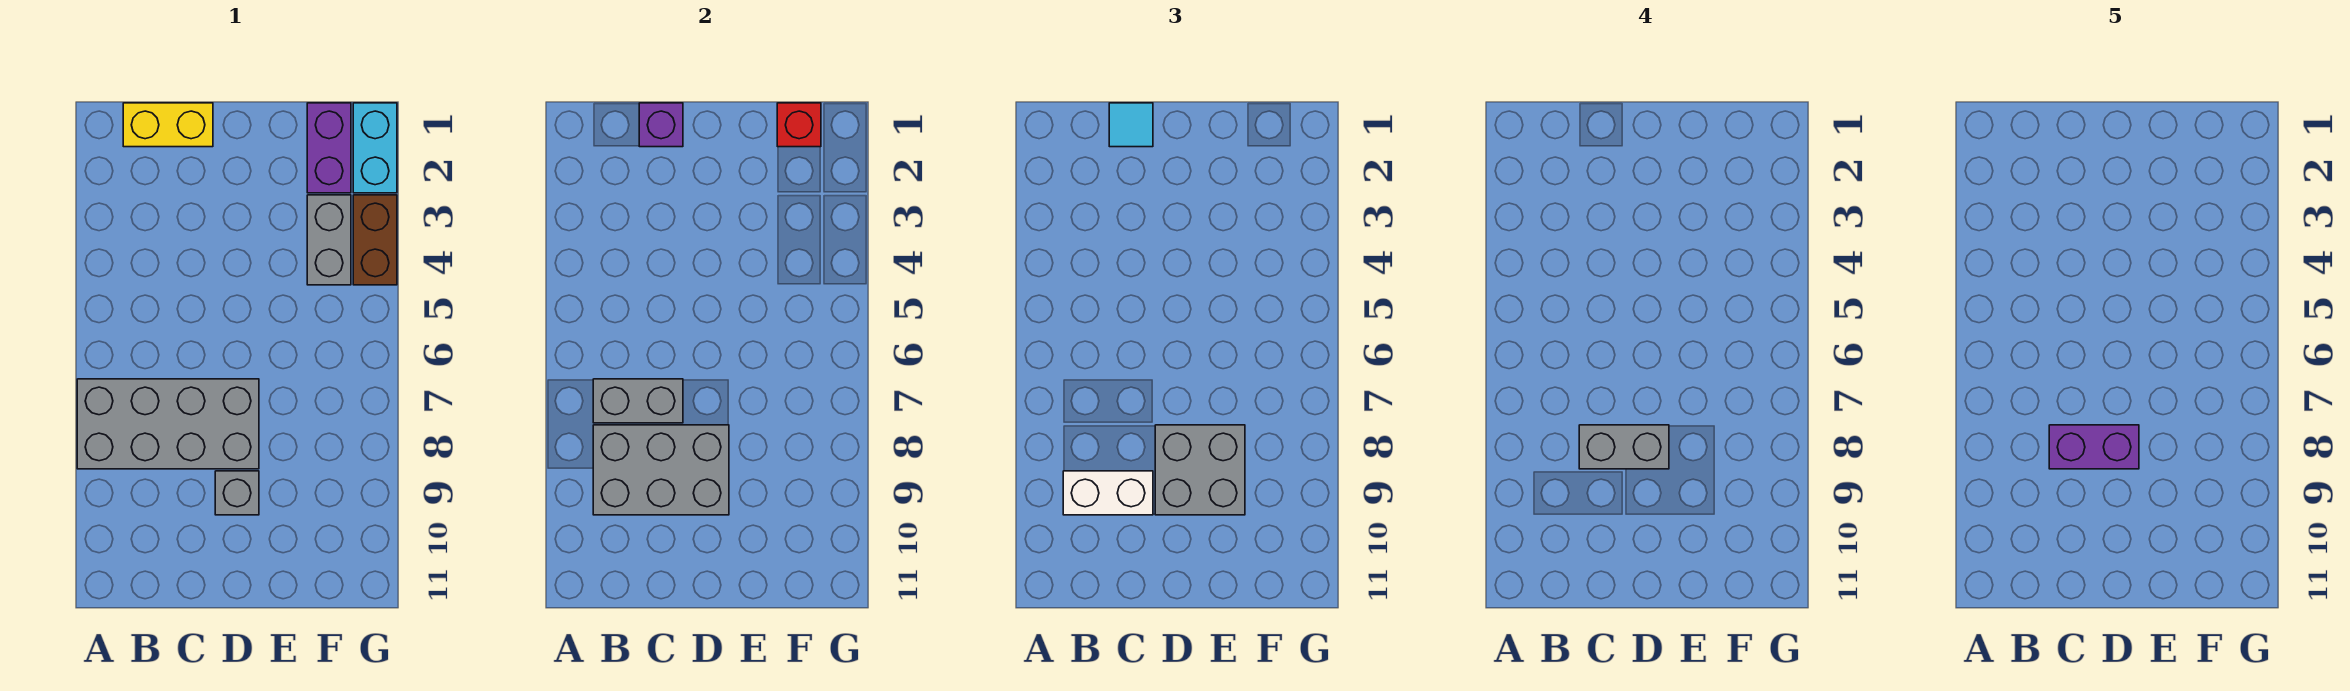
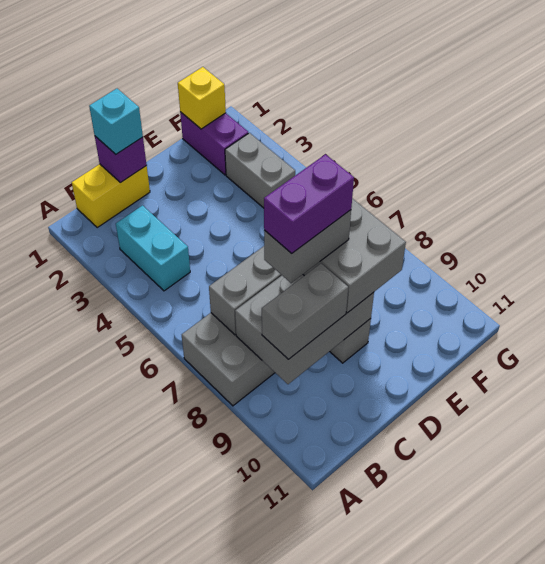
white brick B9:C9 level 3 -> grey brick B9:C9 level 3
cyan tile C1 level 3 -> cyan brick C1 level 3
red brick F1 level 2 -> yellow brick F1 level 2
cyan brick G1:G2 level 1 -> cyan brick B3:B4 level 1
brown brick G3:G4 level 1 -> none

